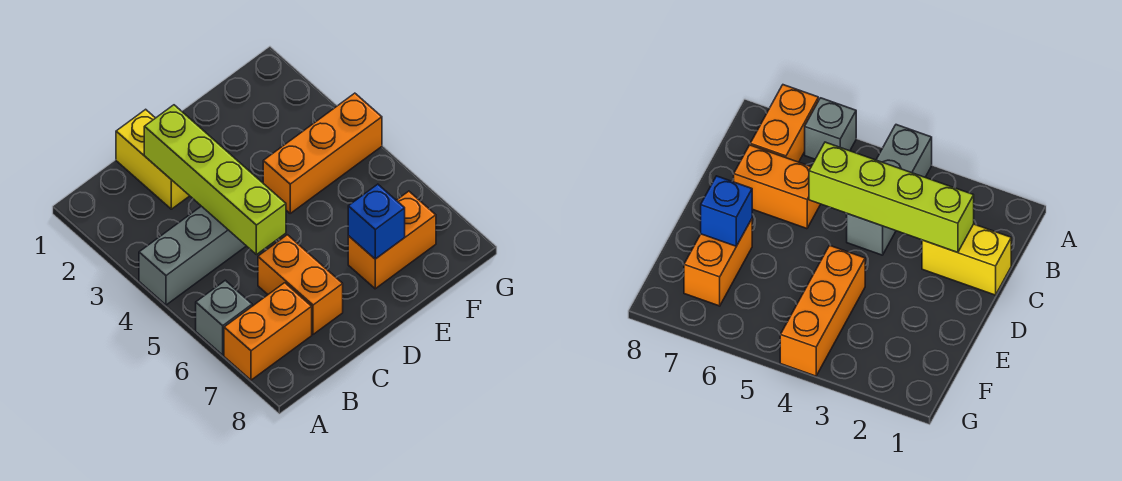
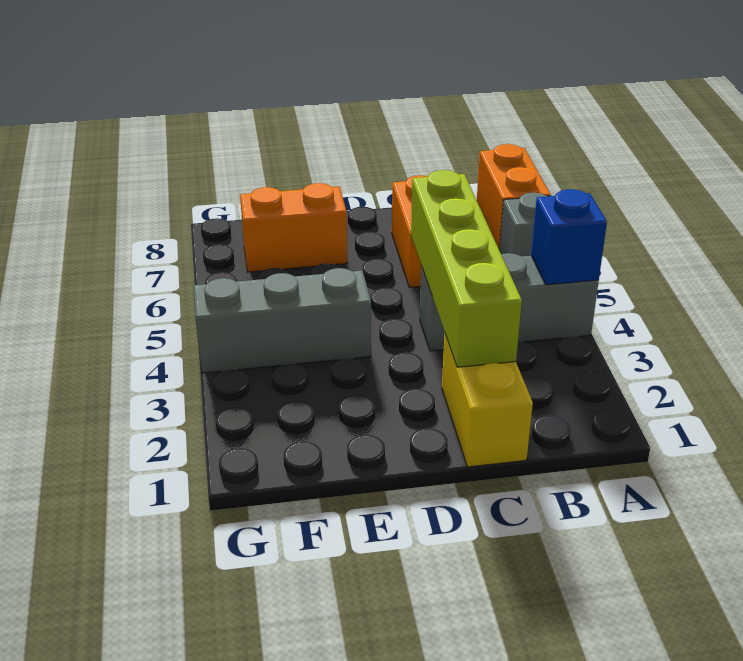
orange brick A7:B7 level 1 -> orange brick A7:A8 level 1
orange brick E4:G4 level 1 -> grey brick E4:G4 level 1
blue brick E7 level 2 -> blue brick A4 level 2

